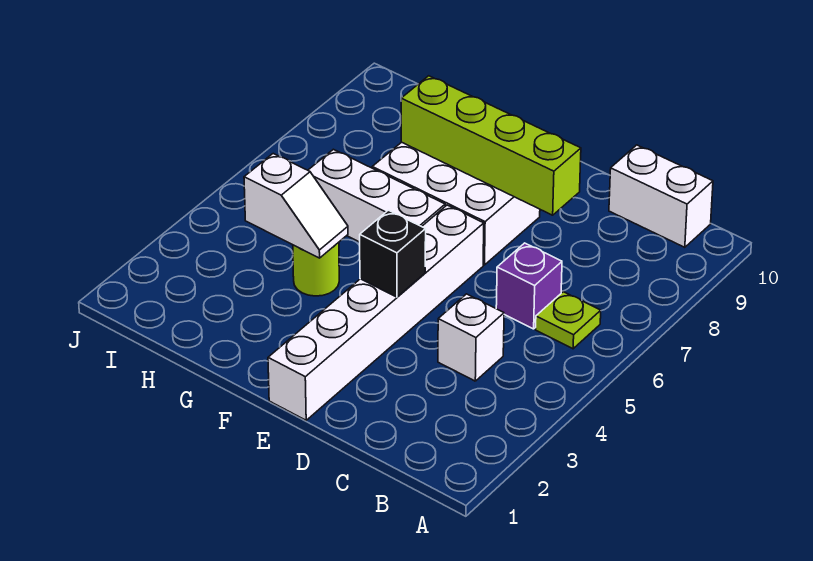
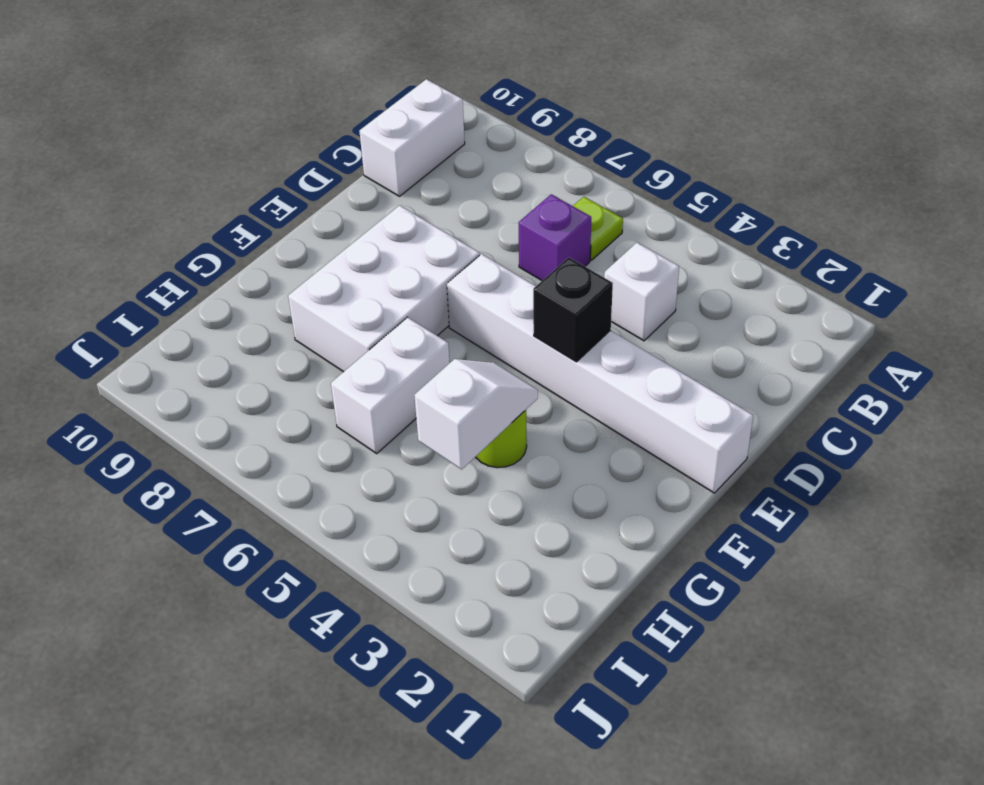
lime brick D8:G8 level 2 -> none
white brick F6:H6 level 1 -> white brick G6:H6 level 1

